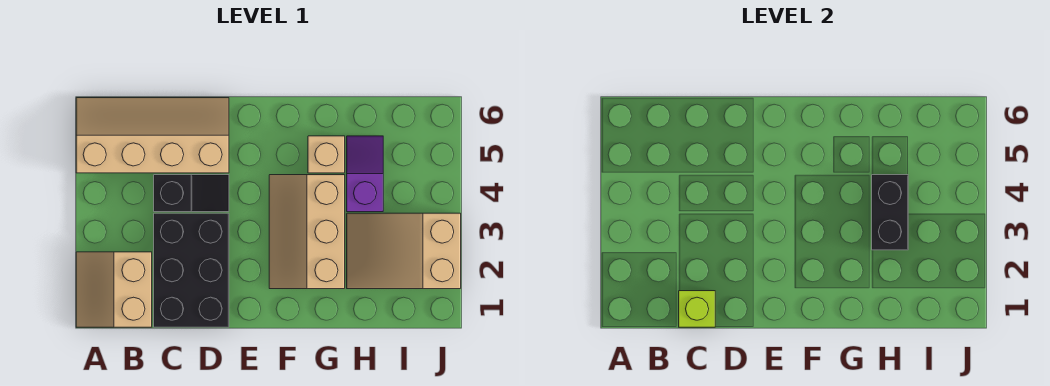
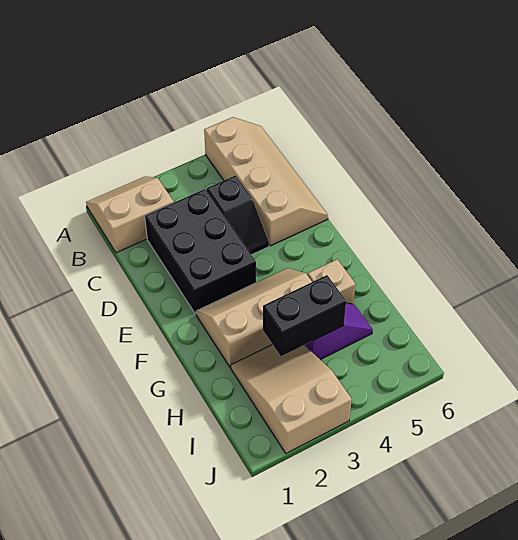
black brick C1:D3 level 1 -> black brick C2:E3 level 1
lime brick C1 level 2 -> none

